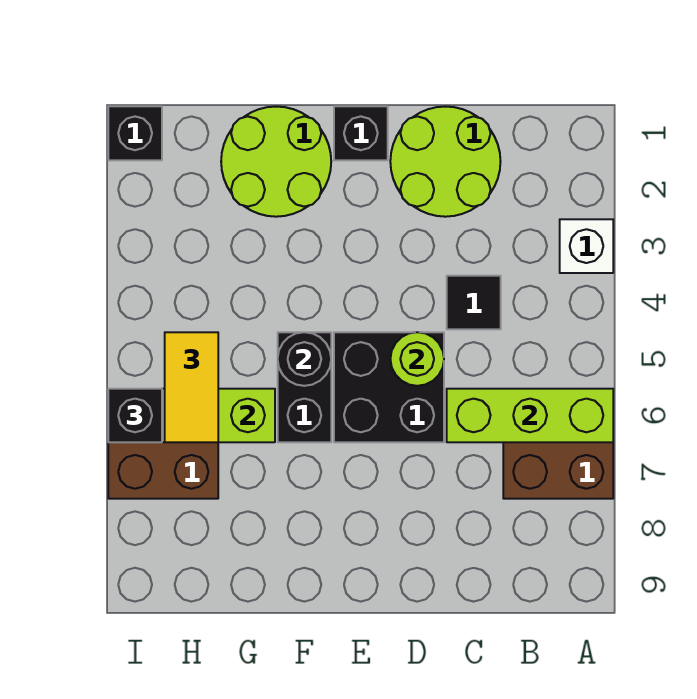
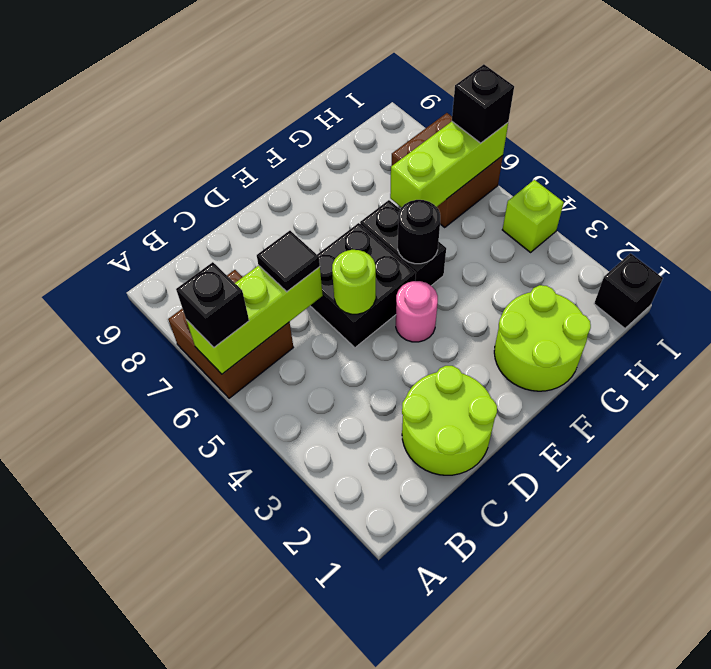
white brick A3 level 1 -> none
black tile C4 level 1 -> black tile C6 level 3
black brick E1 level 1 -> black brick A6 level 3
none -> pink round brick E4 level 1
yellow tile H5:H6 level 3 -> none
none -> lime brick I4 level 1

